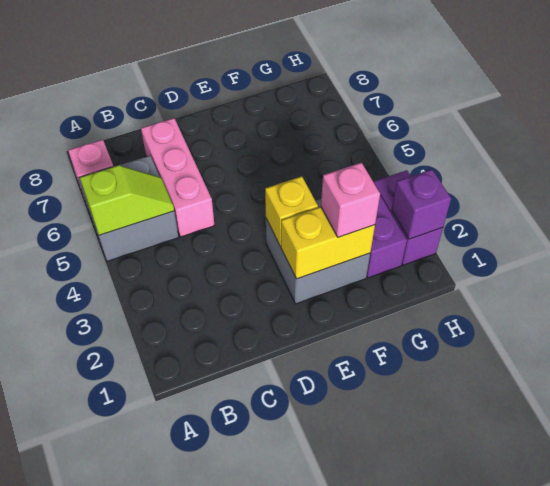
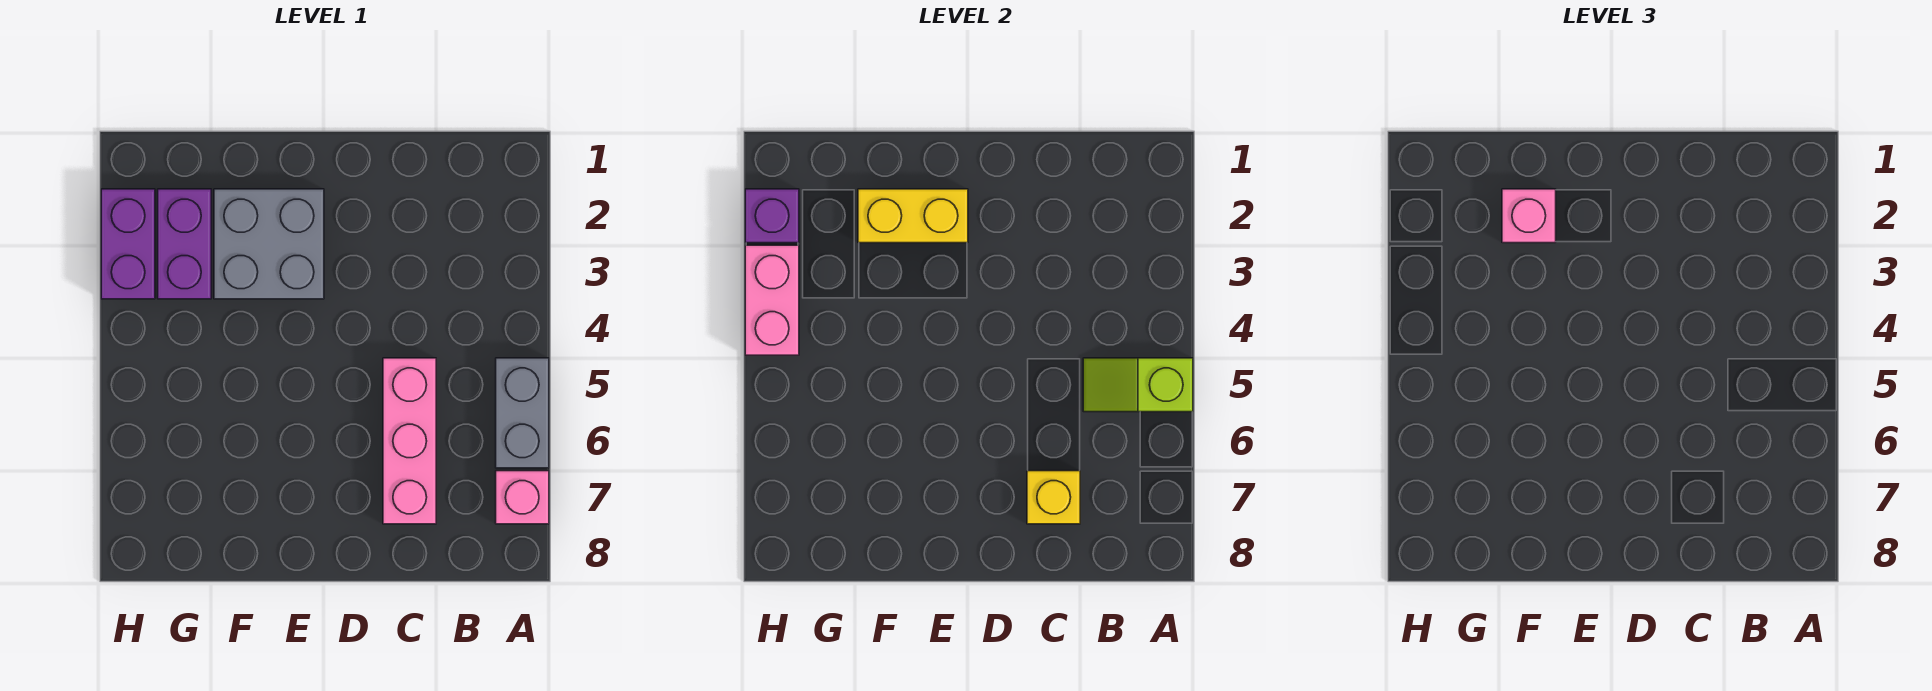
grey brick A5:B6 level 1 -> grey brick A5:A6 level 1
yellow brick E3 level 2 -> yellow brick C7 level 2
none -> pink brick H3:H4 level 2

